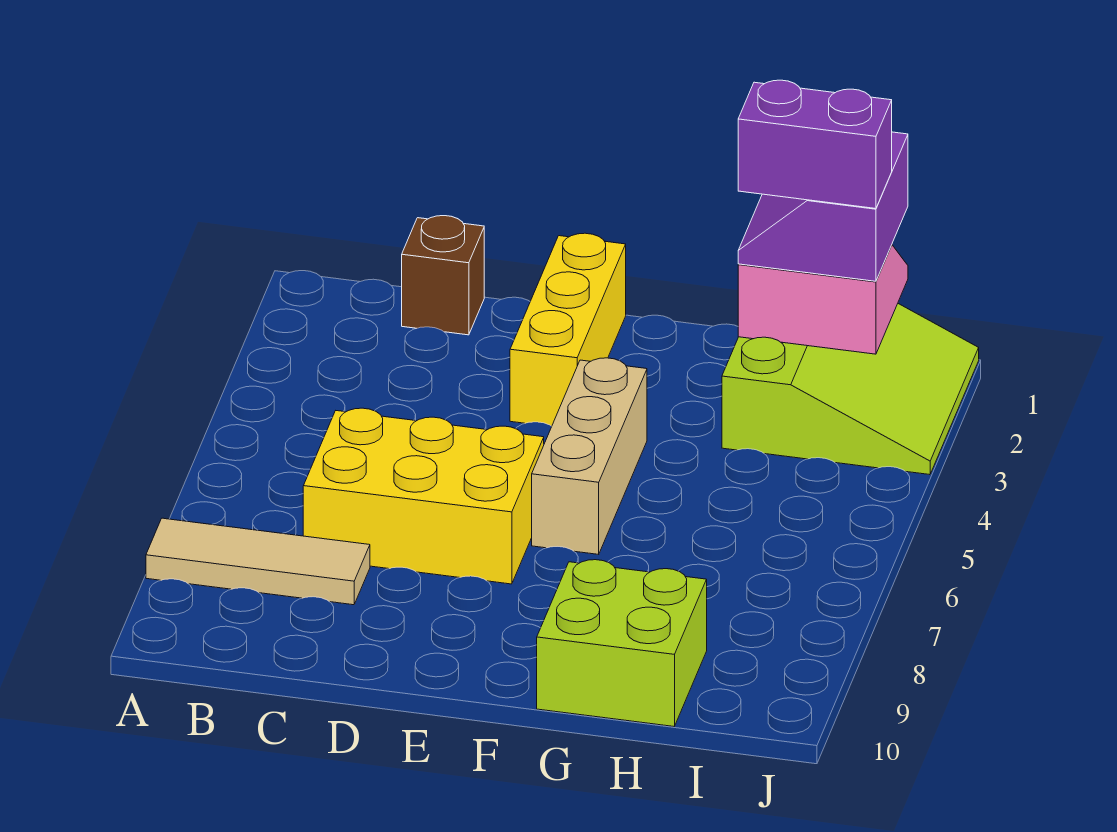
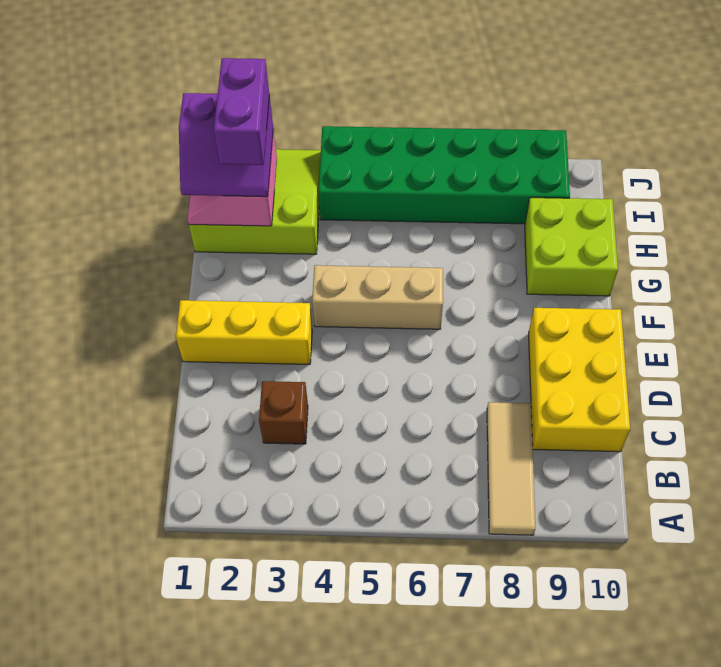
brown brick C1 level 1 -> brown brick C3 level 1
yellow brick C6:E7 level 1 -> yellow brick C9:E10 level 1
none -> green brick I4:J9 level 1

